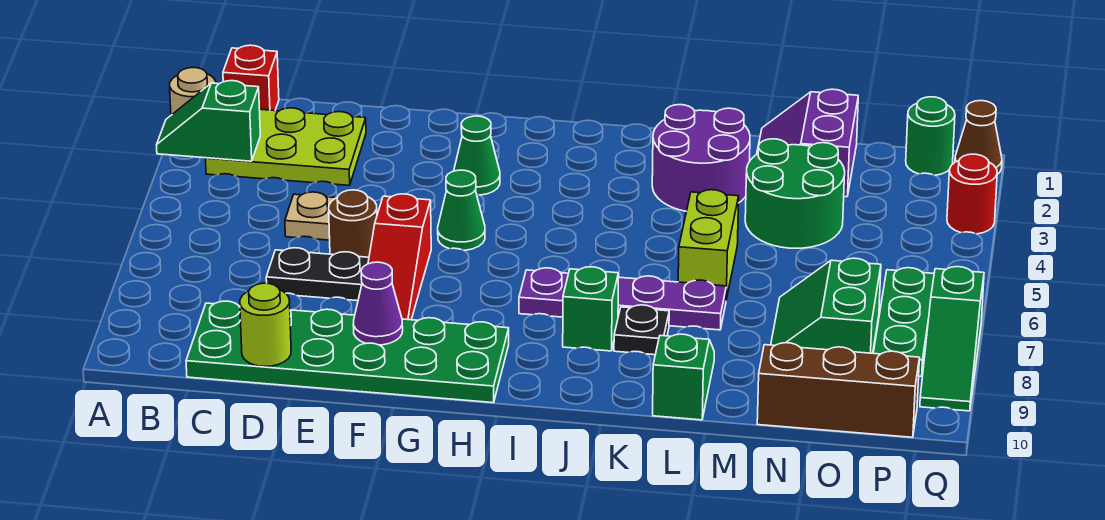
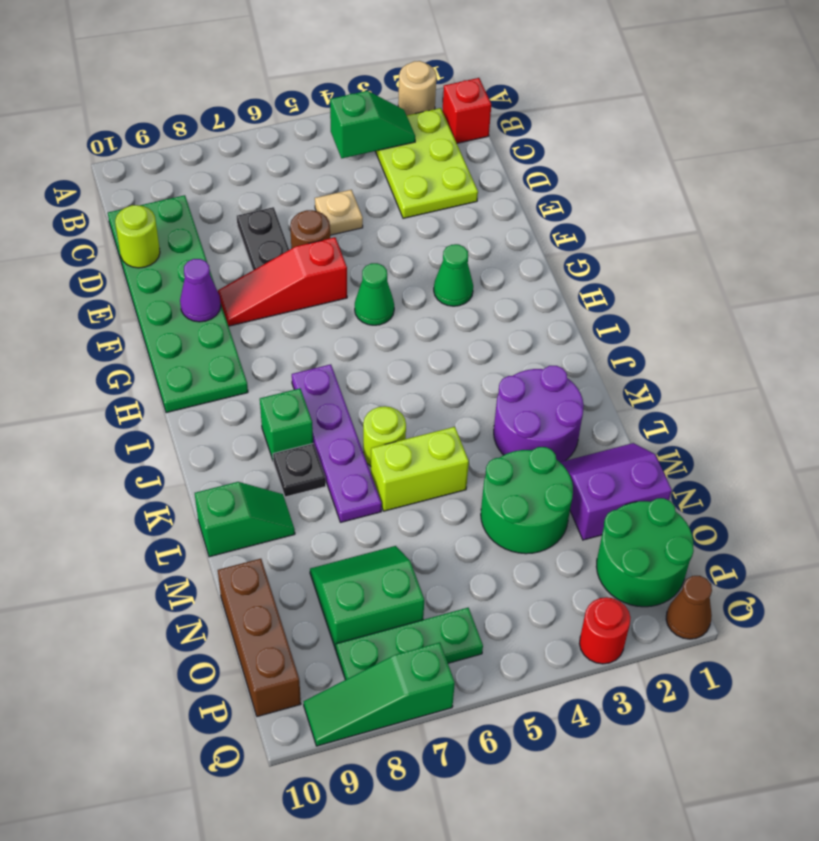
green slope A3:B3 level 2 top B -> green slope B3:B4 level 2 top 4
none -> lime round brick K6 level 1
green round brick P1 level 1 -> green round brick O1:P2 level 1

